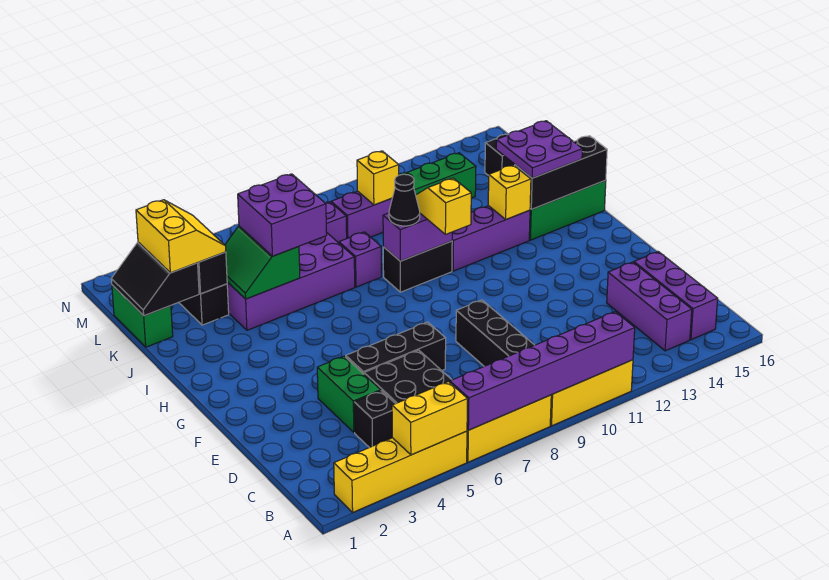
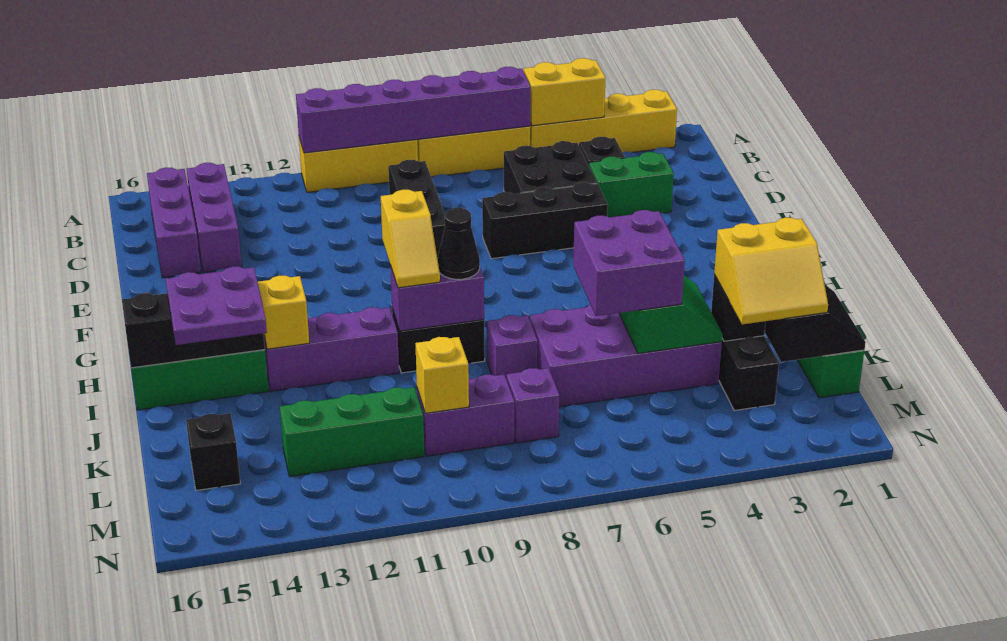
green brick D4:E4 level 1 -> green brick D3:D4 level 1
yellow slope K2:L3 level 3 top 2 -> yellow slope K2:L3 level 3 top K

